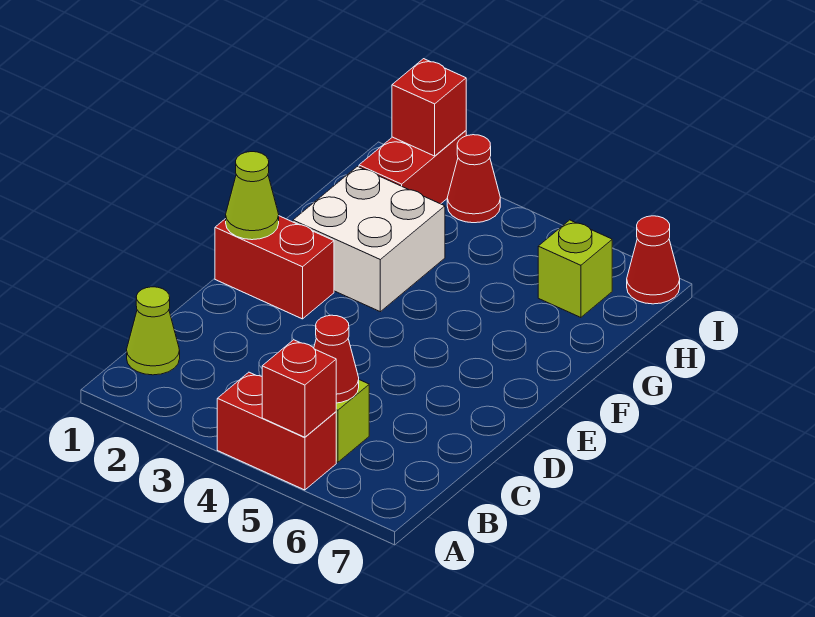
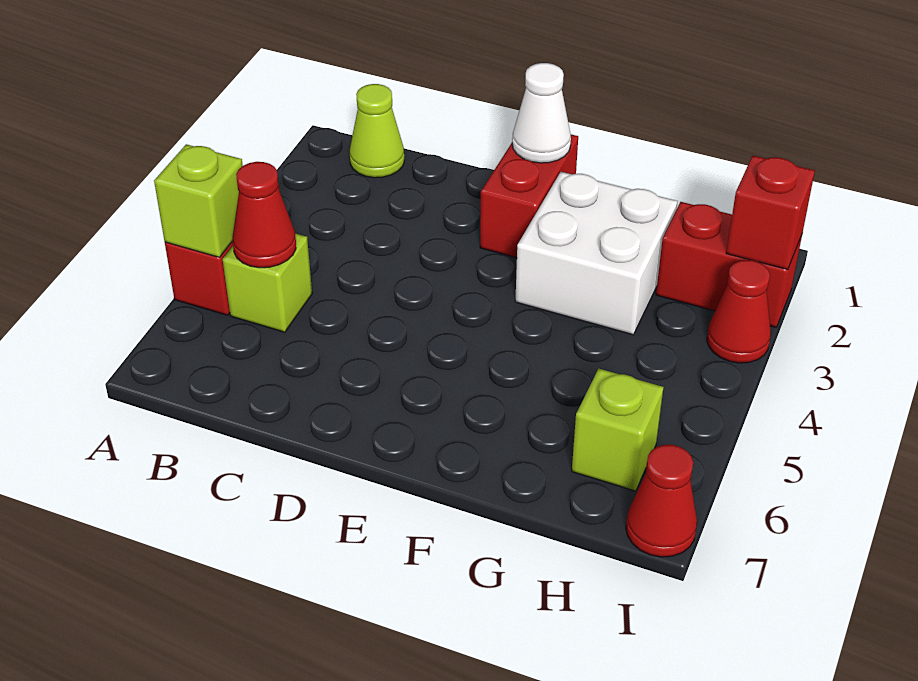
red brick A5 level 2 -> lime brick A5 level 2
lime cone E1 level 2 -> white cone E1 level 2

